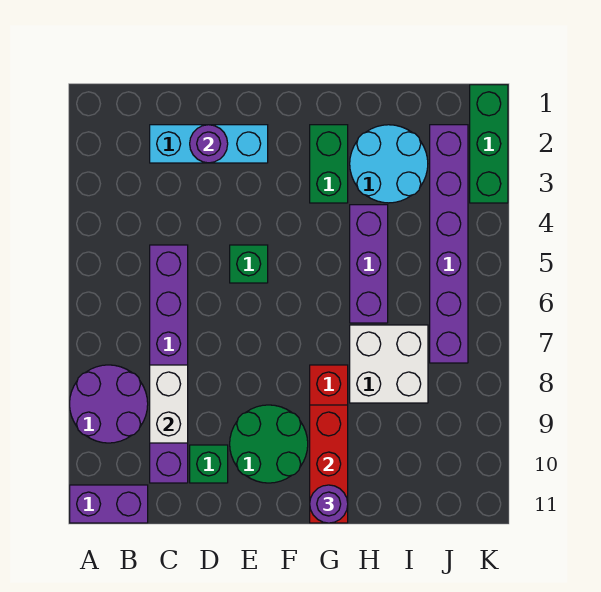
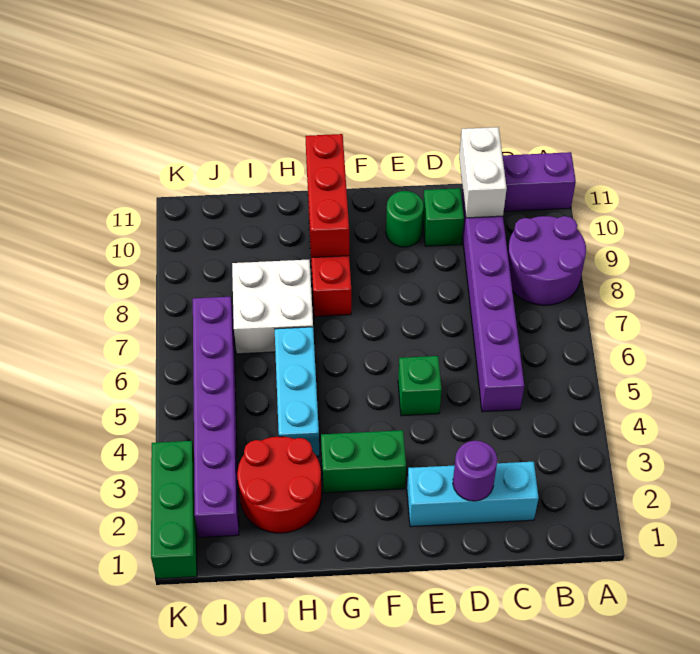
white brick C8:C9 level 2 -> white brick C10:C11 level 2
green round brick E9:F10 level 1 -> green round brick E10 level 1
green brick G2:G3 level 1 -> green brick F3:G3 level 1
purple round brick G11 level 3 -> none
cyan round brick H2:I3 level 1 -> red round brick H2:I3 level 1
purple brick H4:H6 level 1 -> cyan brick H4:H6 level 1

